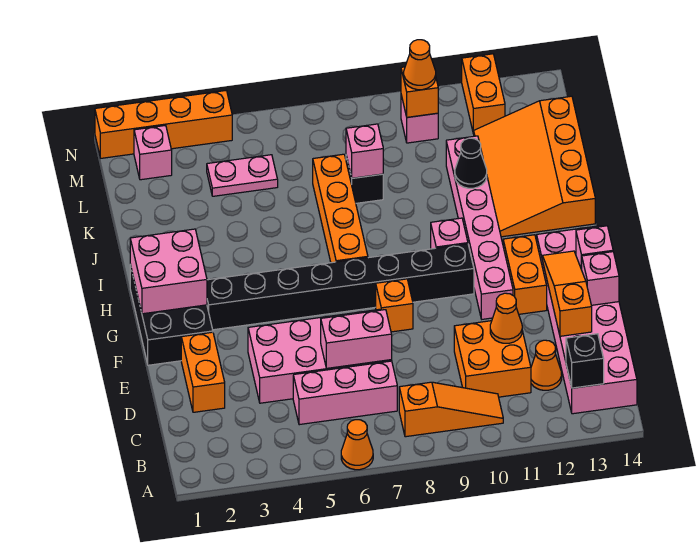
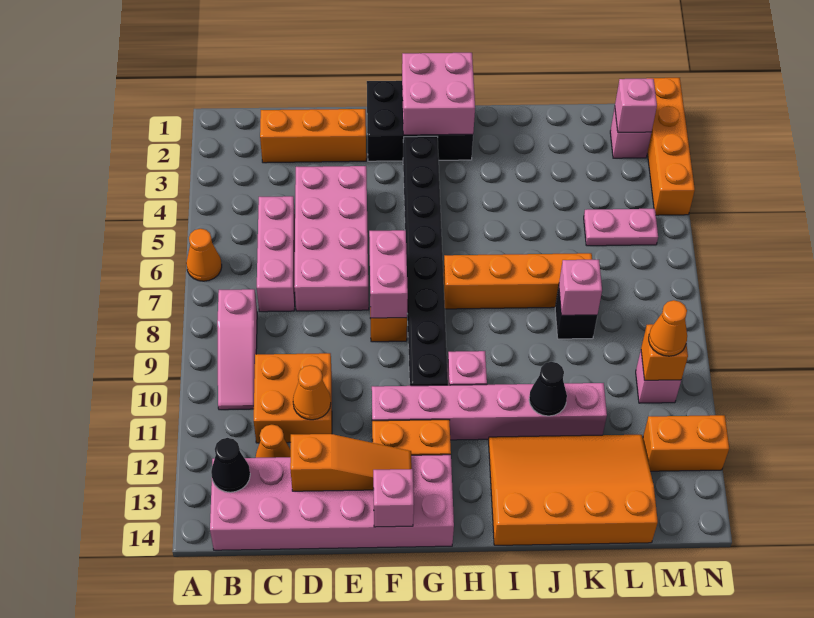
orange slope B8:B10 level 1 top 8 -> pink slope B8:B10 level 1 top 8
black brick B13 level 2 -> black cone B13 level 2
orange brick D2:E2 level 1 -> orange brick C2:E2 level 1
pink brick D6:D7 level 2 -> pink brick F7:F8 level 2
pink brick E14 level 2 -> pink brick M2 level 2
pink plate L4:L5 level 1 -> pink plate L5:M5 level 1

